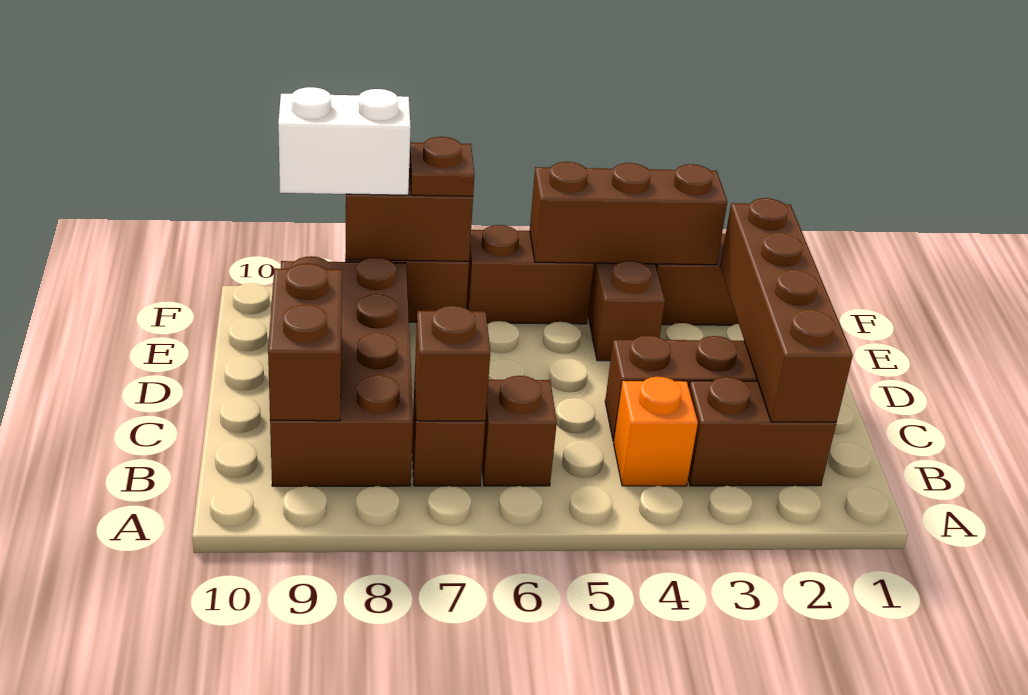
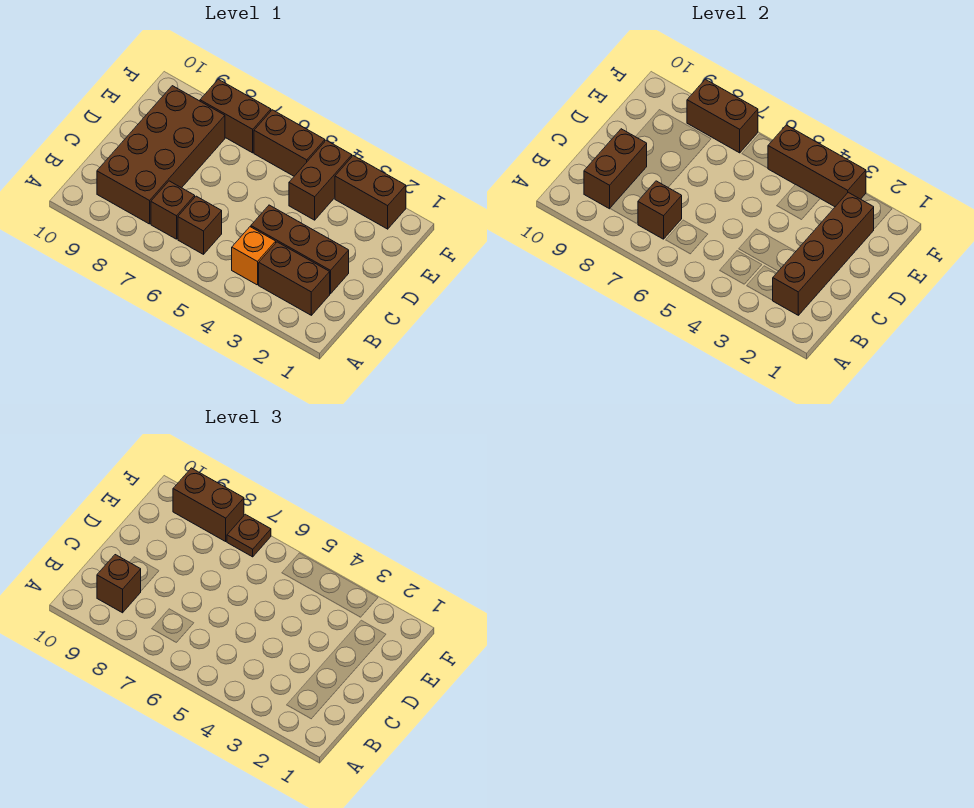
none -> brown brick B9 level 3
white brick F8:F9 level 3 -> brown brick F8:F9 level 3

